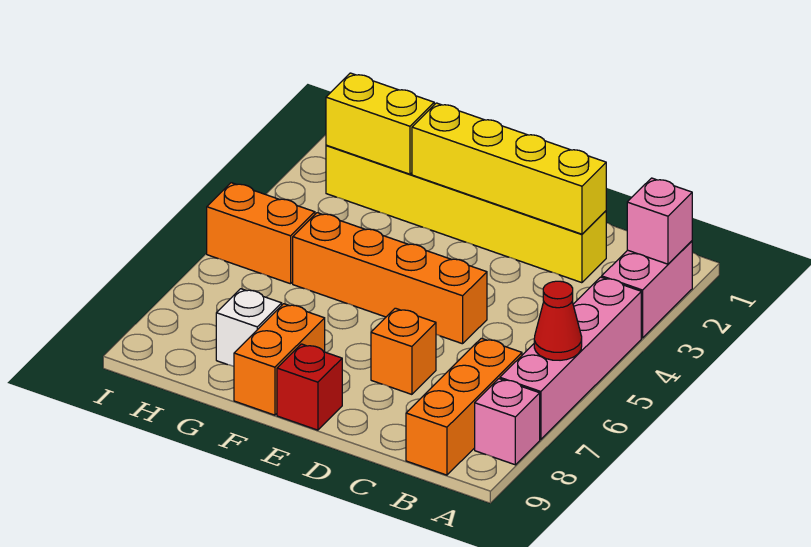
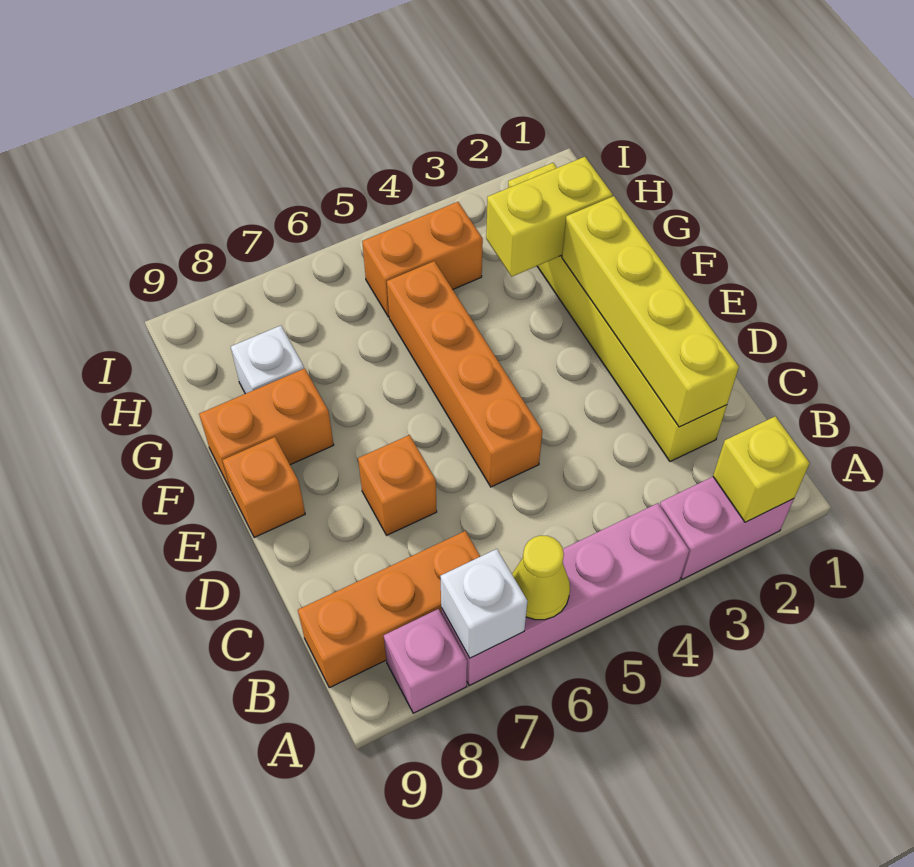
pink brick A2 level 2 -> yellow brick A2 level 2
red cone A6 level 2 -> yellow cone A6 level 2
none -> white brick A7 level 2
red brick E9 level 1 -> orange brick E9 level 1
yellow brick G2:H2 level 2 -> yellow brick G2:G3 level 2
orange brick H5:I5 level 1 -> orange brick H4:H5 level 1

